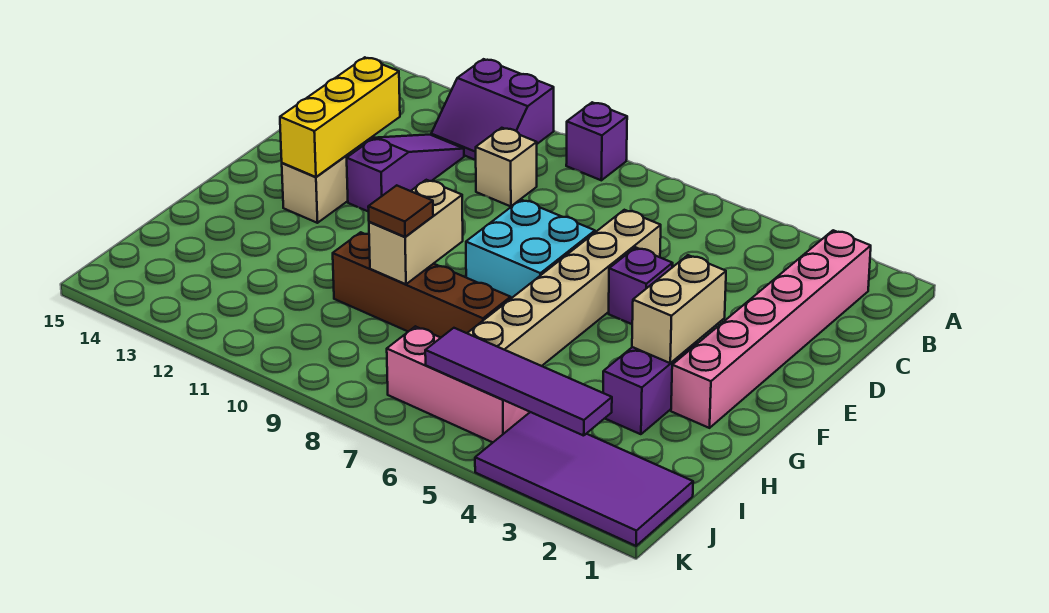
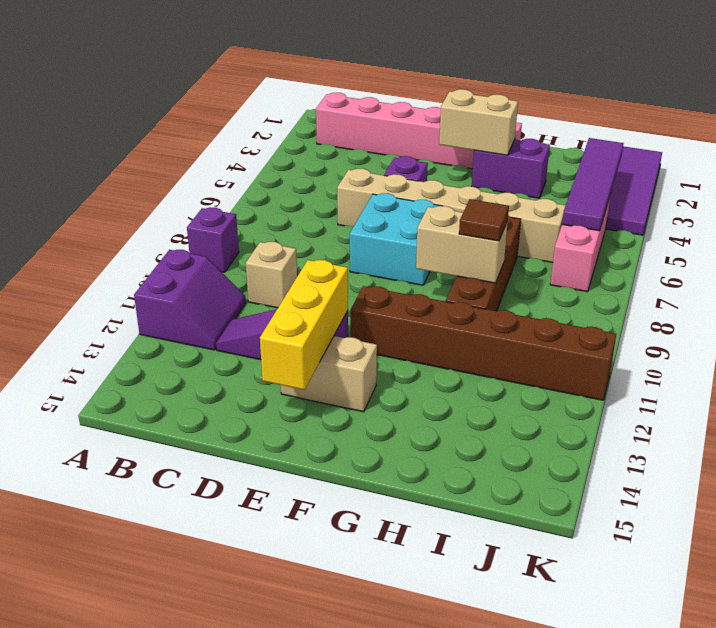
yellow brick D13:F13 level 2 -> yellow brick E12:E14 level 2
none -> brown brick F11:K11 level 1

